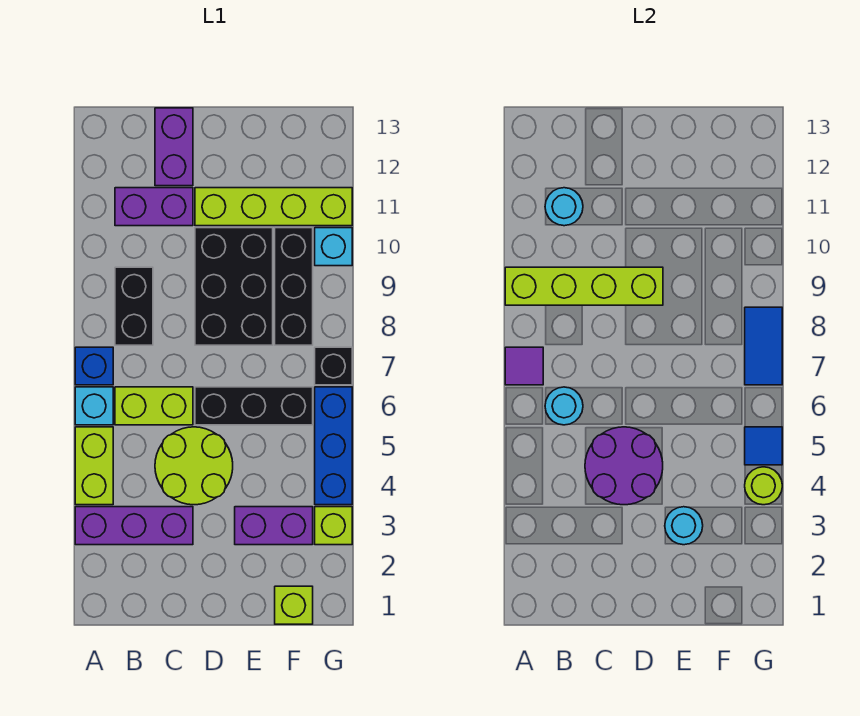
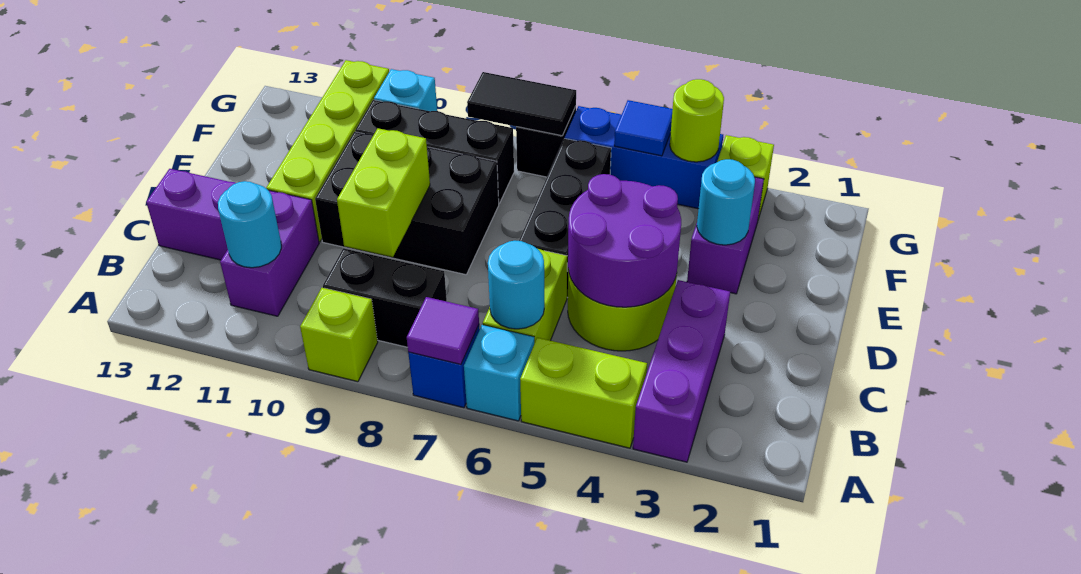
lime brick A9:D9 level 2 -> lime brick C9:D9 level 2
lime brick F1 level 1 -> lime brick A9 level 1
blue tile G7:G8 level 2 -> black tile G7:G8 level 2

